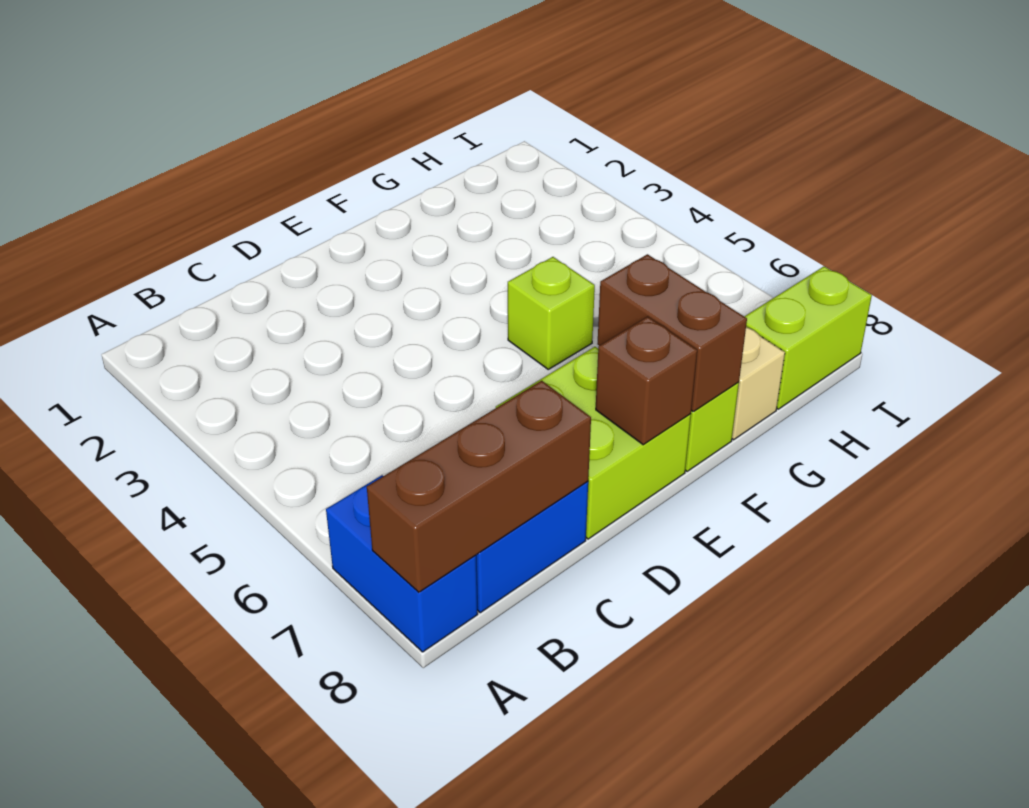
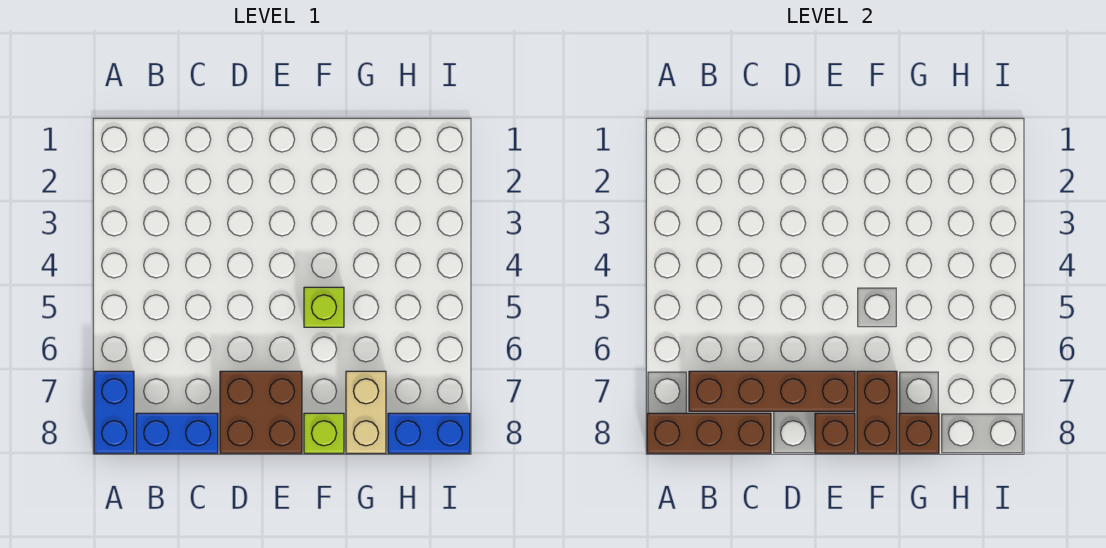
none -> brown brick B7:E7 level 2
lime brick D7:E8 level 1 -> brown brick D7:E8 level 1
none -> brown brick G8 level 2
lime brick H8:I8 level 1 -> blue brick H8:I8 level 1

